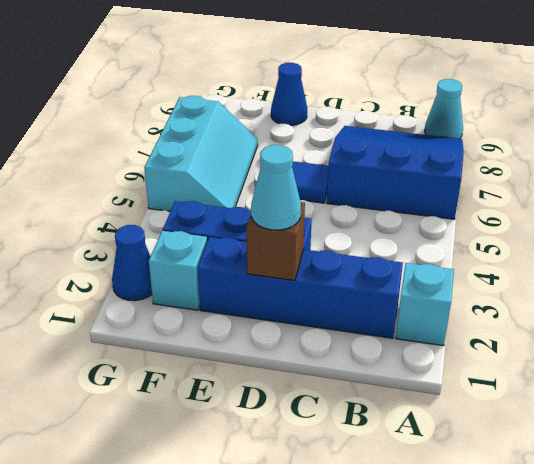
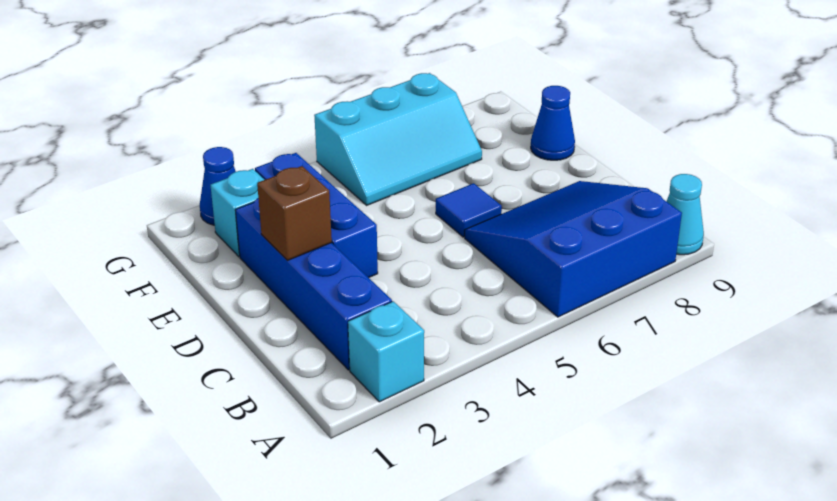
blue slope A6:C8 level 1 top 6 -> blue slope A6:C8 level 1 top A
cyan cone D2 level 3 -> none

